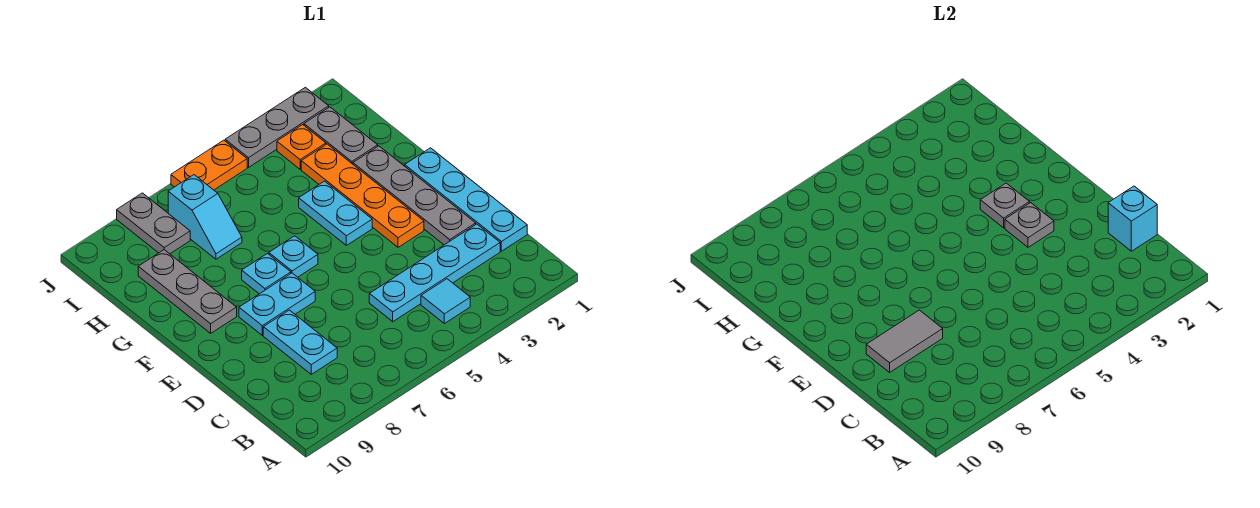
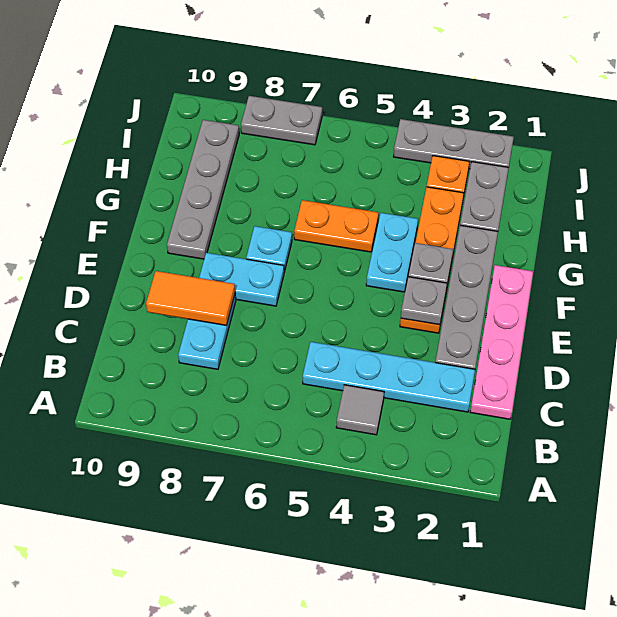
cyan tile B4 level 1 -> grey tile B4 level 1
cyan plate C1:F1 level 1 -> pink plate C1:F1 level 1
cyan brick C1 level 2 -> none
grey tile D8:D9 level 2 -> orange tile D8:D9 level 2
cyan plate F6 level 1 -> none
grey plate F9:H9 level 1 -> grey plate F9:I9 level 1
cyan slope H7:I7 level 1 top I -> none
grey plate I8:J8 level 1 -> grey plate J7:J8 level 1
orange plate J5:J6 level 1 -> orange plate G5:G6 level 1

